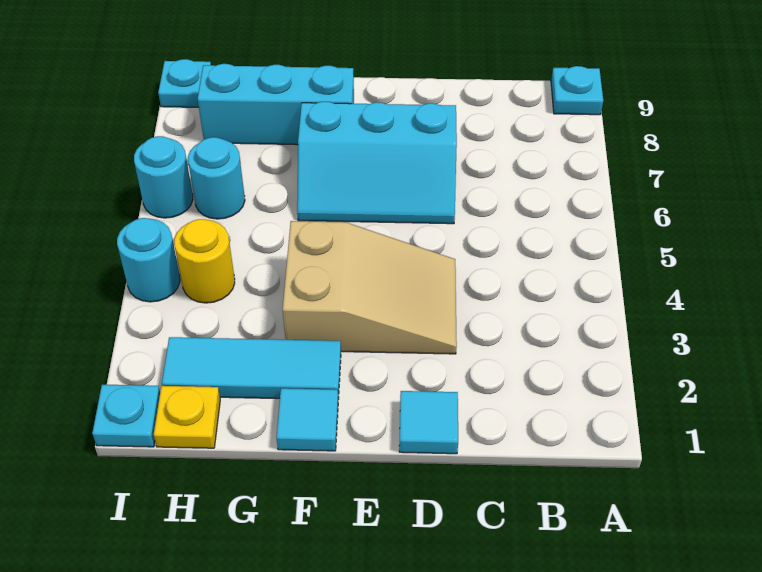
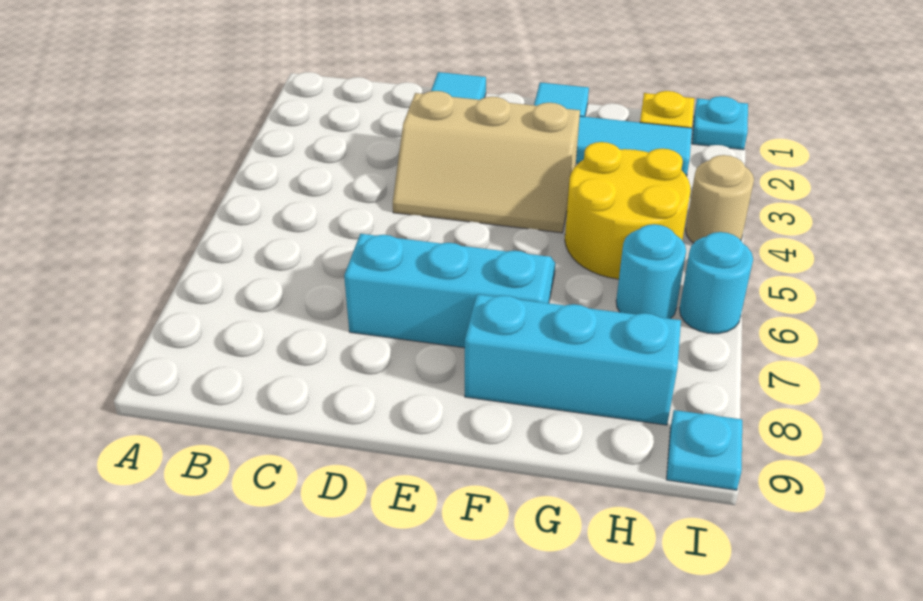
cyan plate A9 level 1 -> none
tan slope D3:F4 level 1 top F -> tan slope D3:F4 level 1 top 3
yellow round brick H4 level 1 -> yellow round brick G4:H5 level 1
cyan round brick I4 level 1 -> tan round brick I4 level 1

